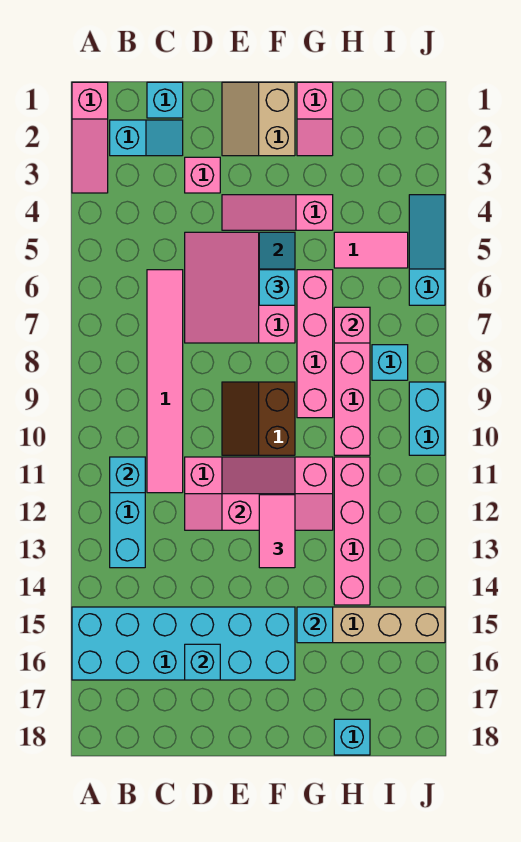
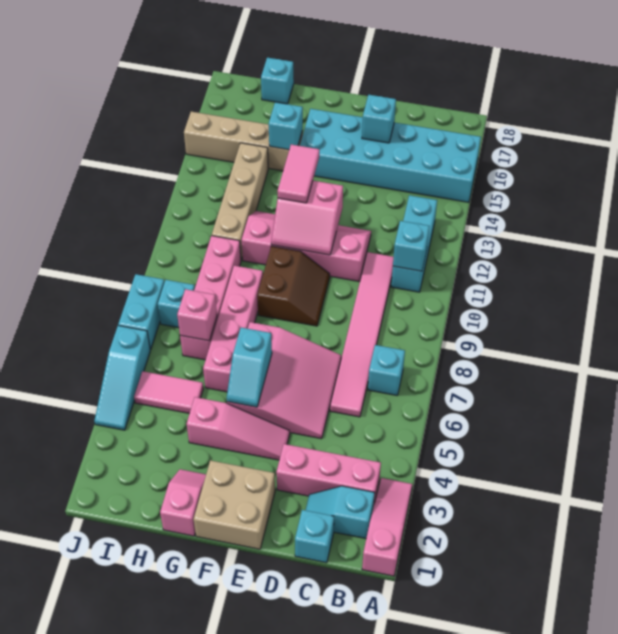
pink brick D3 level 1 -> pink brick B3:D3 level 1
tan slope E1:F2 level 1 top F -> tan brick E1:F2 level 1
cyan brick F6 level 3 -> cyan brick B7 level 1
pink brick H11:H14 level 1 -> tan brick H11:H14 level 1
cyan brick J9:J10 level 1 -> cyan brick J7:J8 level 1

